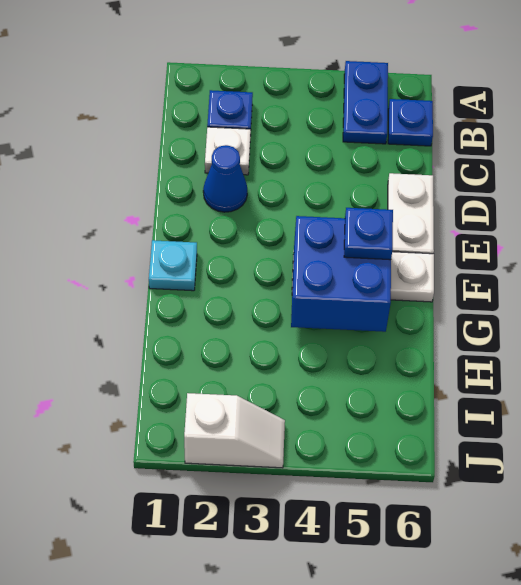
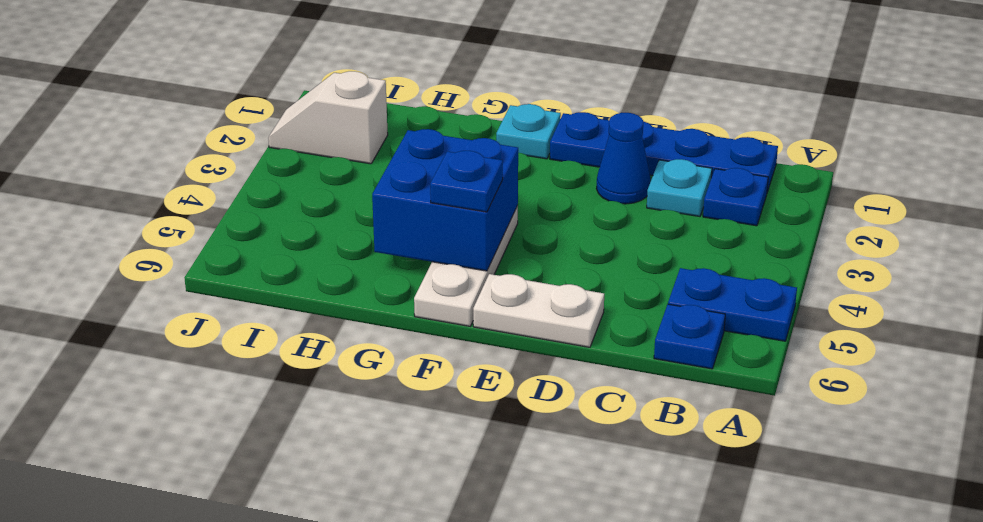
none -> blue plate B1:E1 level 1
white plate C2 level 1 -> cyan plate C2 level 1
white slope J2:J3 level 1 top 2 -> white slope I2:J2 level 1 top I

